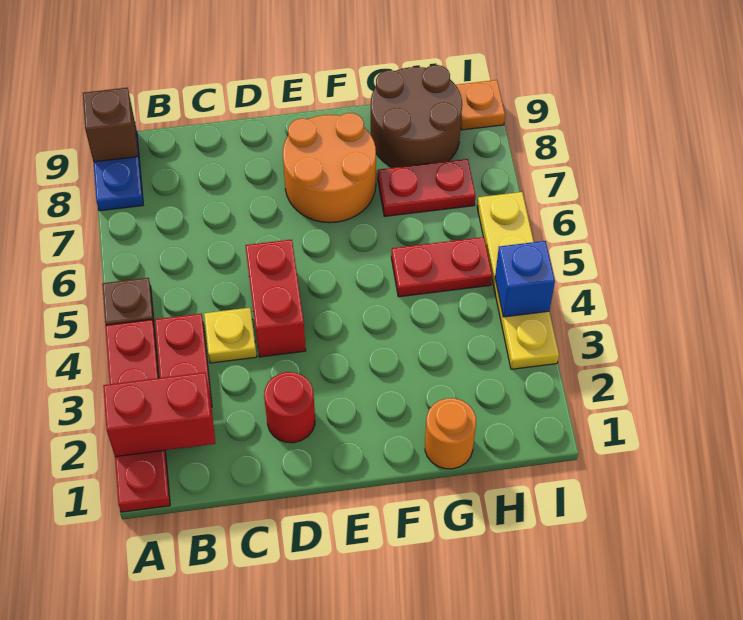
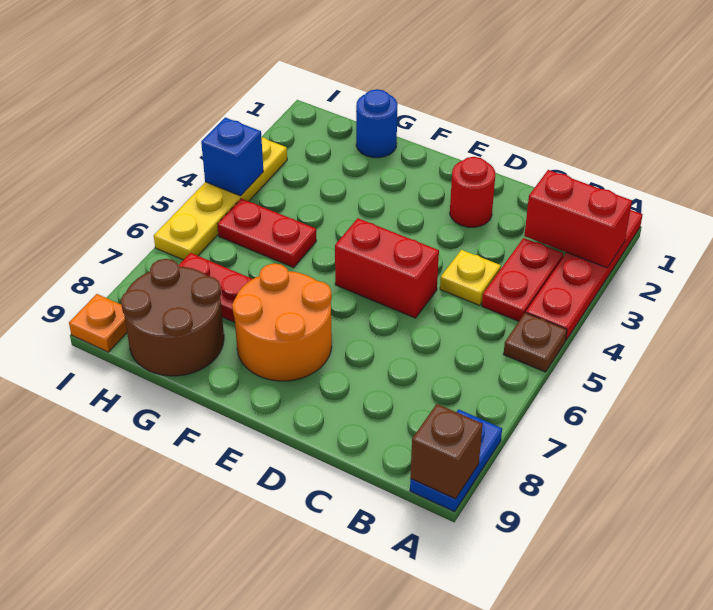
red brick D4:D5 level 1 -> red brick D5:E5 level 1
orange round brick G1 level 1 -> blue round brick G1 level 1

